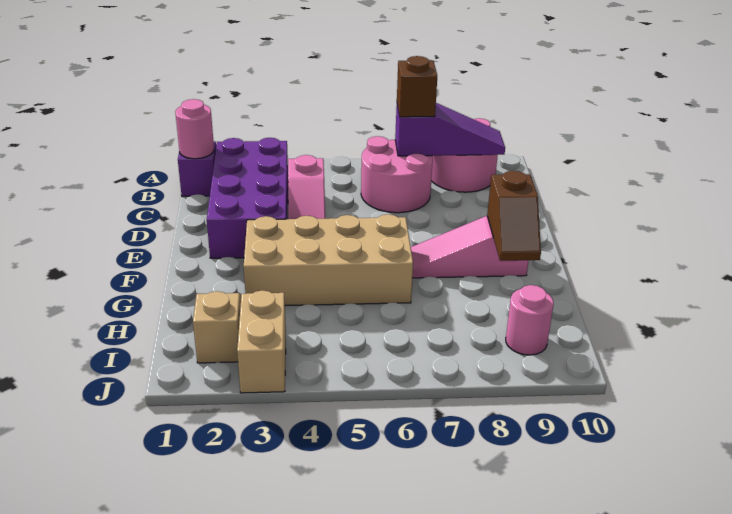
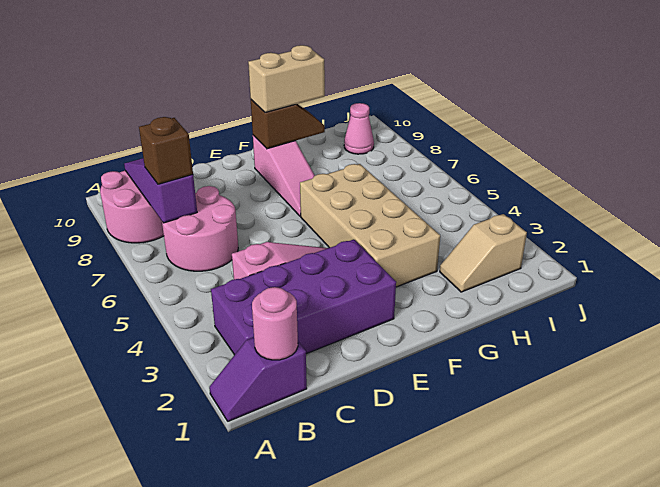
tan brick I3:J3 level 1 -> tan brick F9:G9 level 3
pink round brick I9 level 1 -> pink cone I9 level 1

